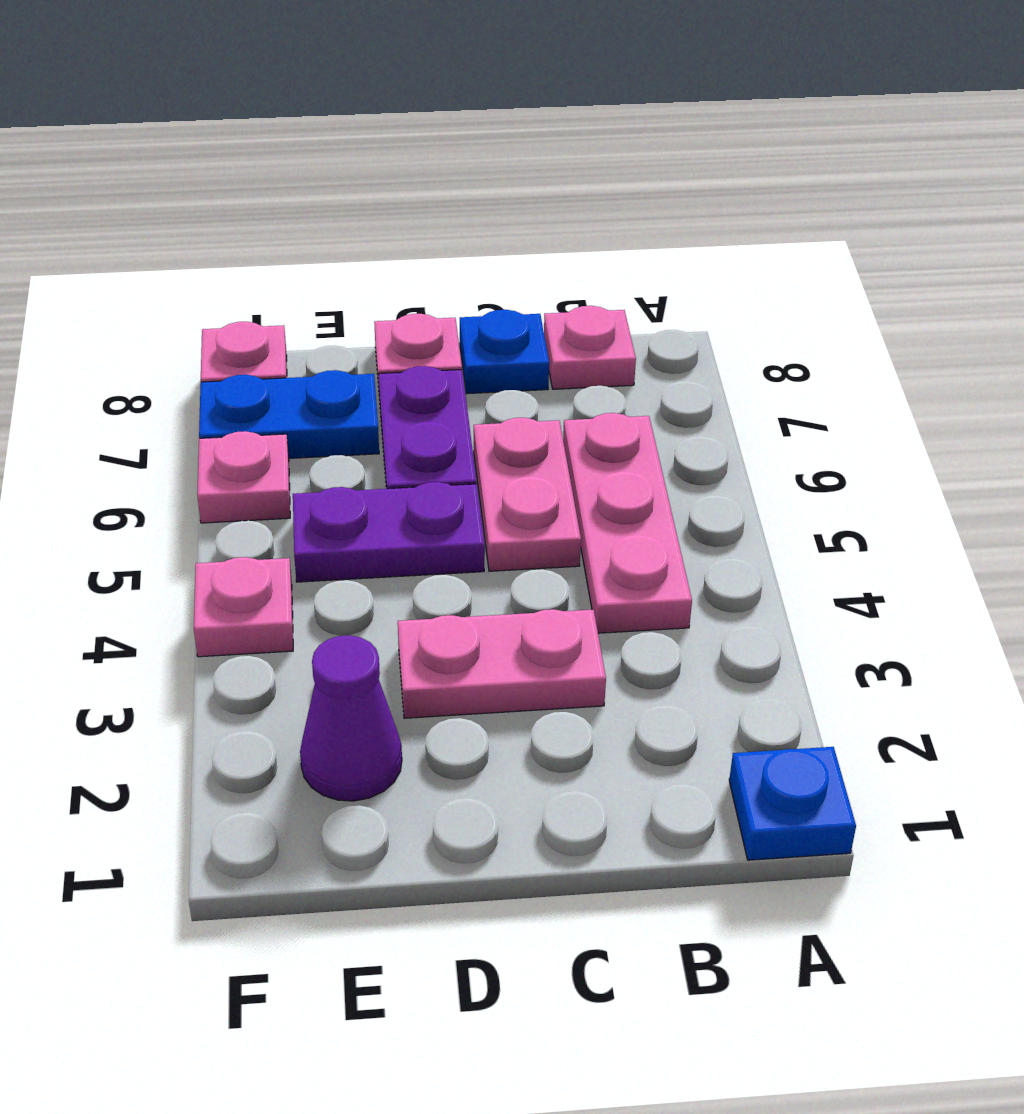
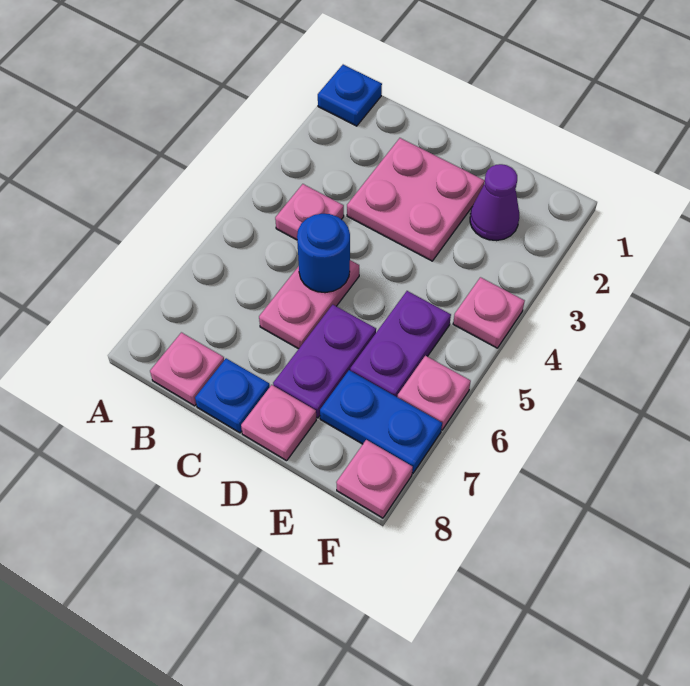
pink plate B4:B6 level 1 -> pink plate B4 level 1
pink plate C3:D3 level 1 -> pink plate C2:D3 level 1
none -> blue round brick C5 level 2
purple plate D5:E5 level 1 -> purple plate E5:E6 level 1

